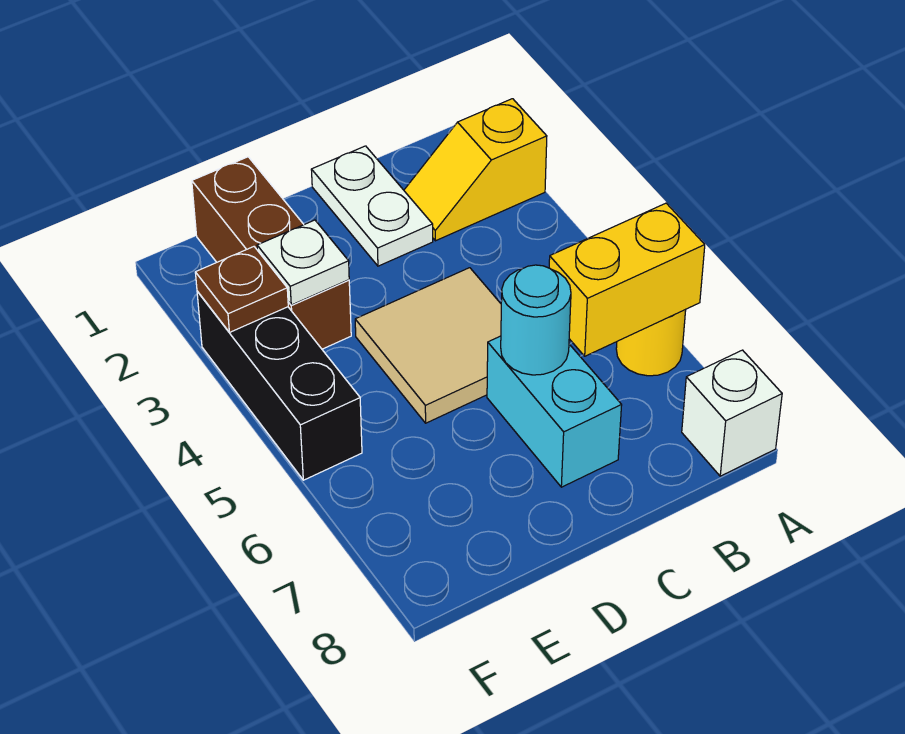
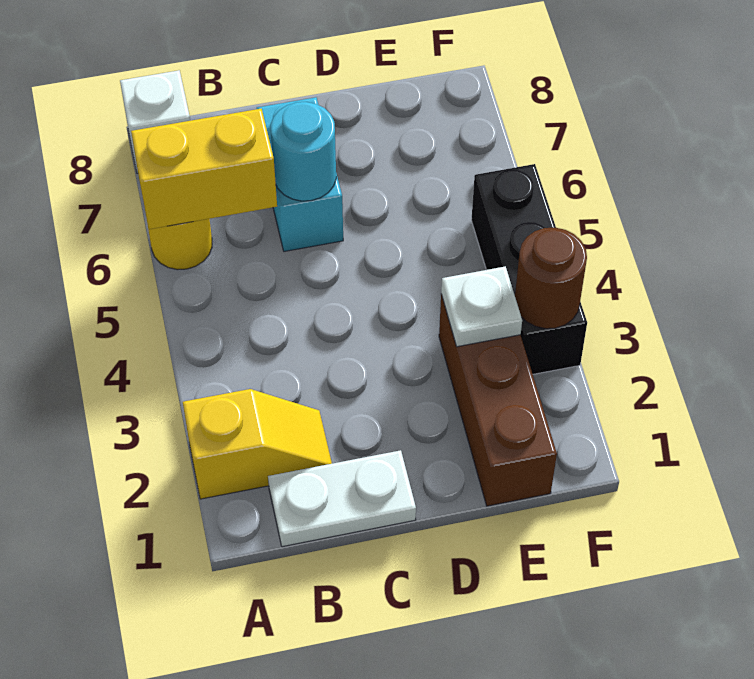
white plate C1:C2 level 1 -> white plate B1:C1 level 1
tan tile C4:D5 level 1 -> none
brown plate F3 level 2 -> brown round brick F3 level 2

